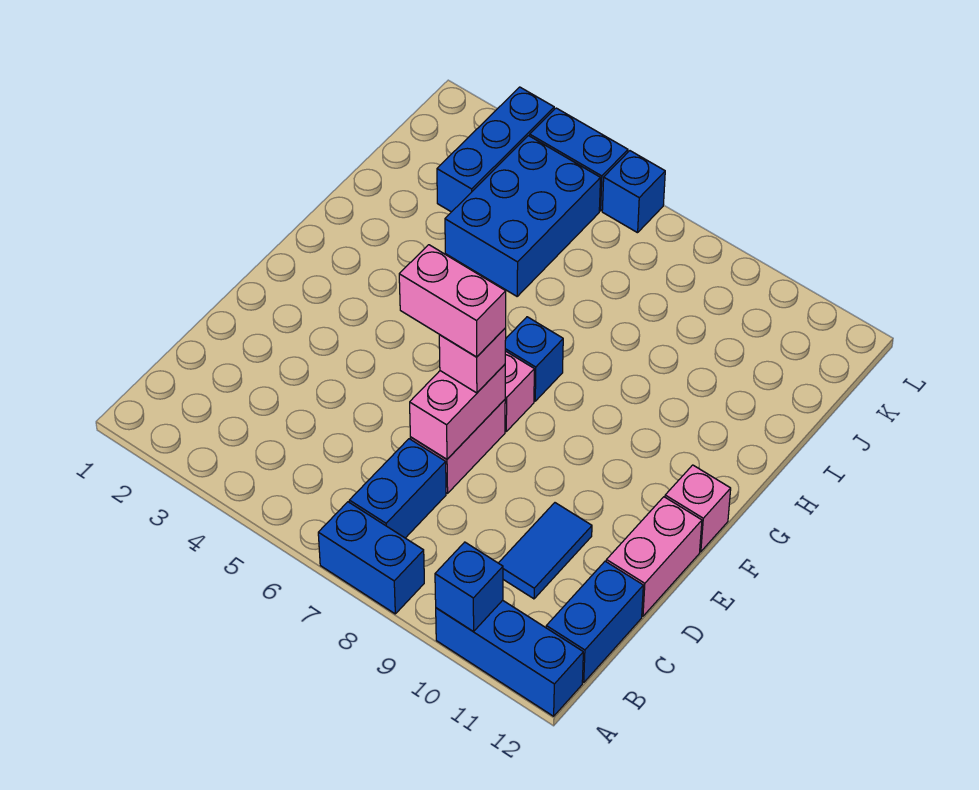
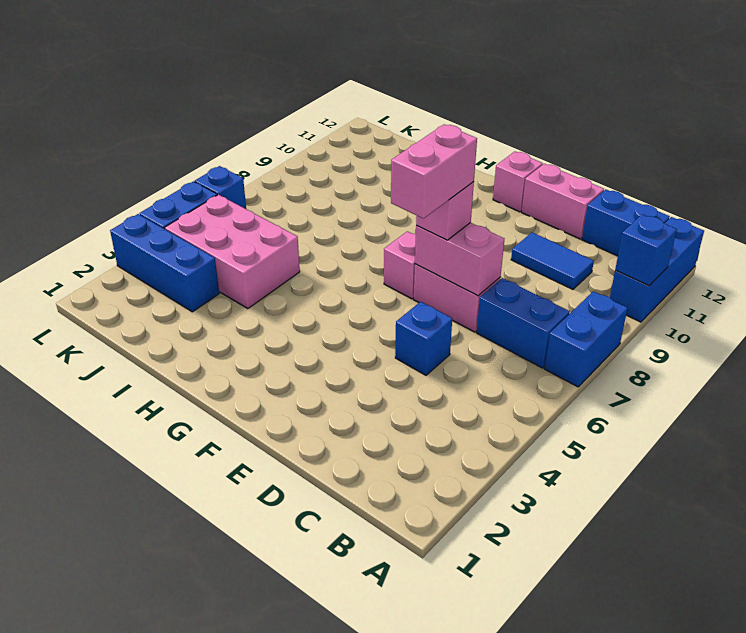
blue brick G7 level 1 -> blue brick D5 level 1
blue brick I4:K5 level 1 -> pink brick I4:K5 level 1

